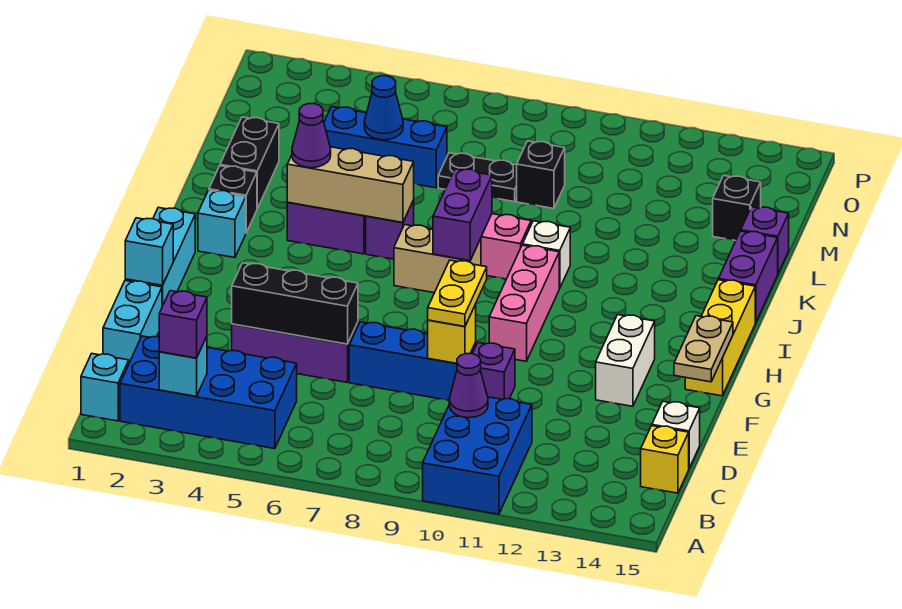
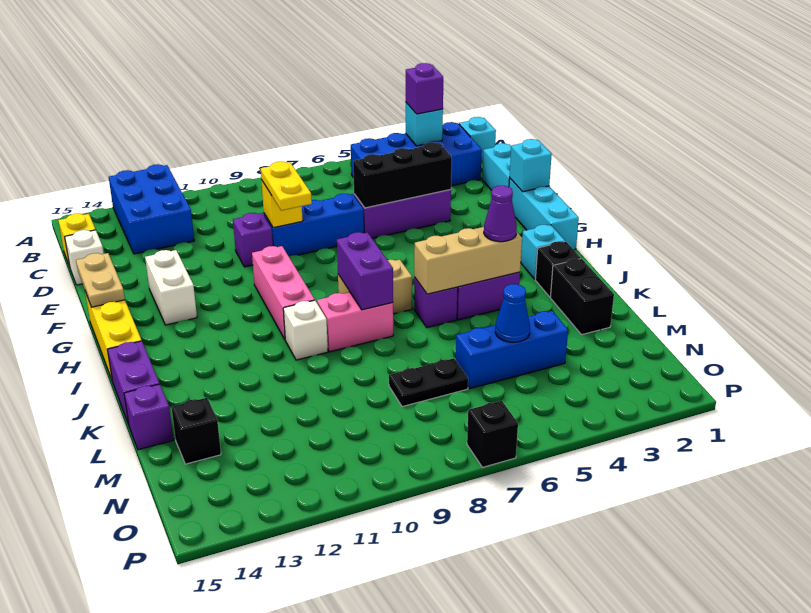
blue brick A10:C11 level 1 -> blue brick A12:C13 level 1
purple cone C10 level 2 -> none
black brick M9 level 1 -> black brick P7 level 1

